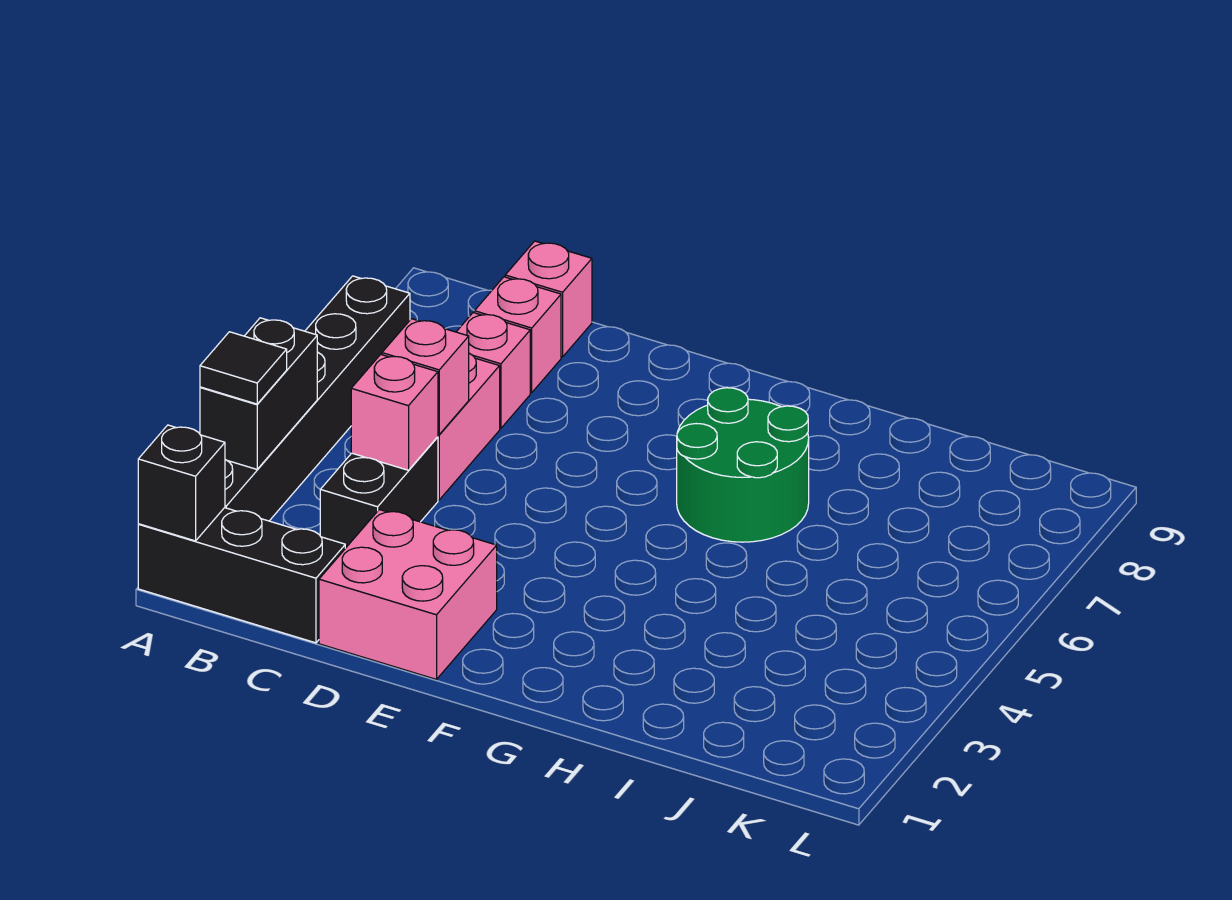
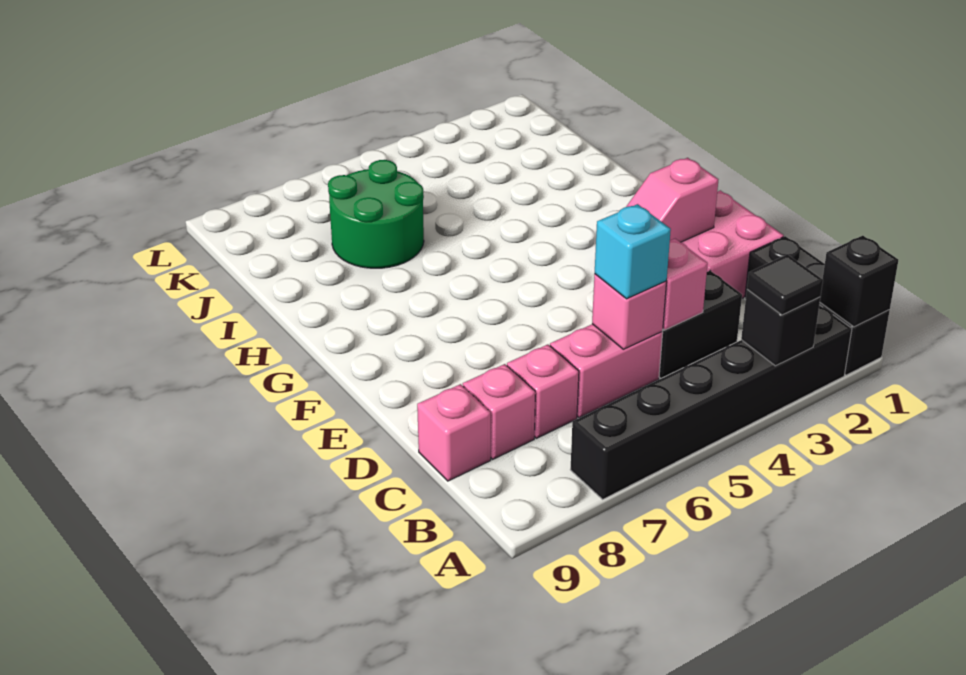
black brick A3:A4 level 2 -> black brick A3 level 2
none -> cyan brick C5 level 3
none -> pink slope E2:E3 level 2 top 2
green round brick G6:H7 level 1 -> green round brick I6:J7 level 1

